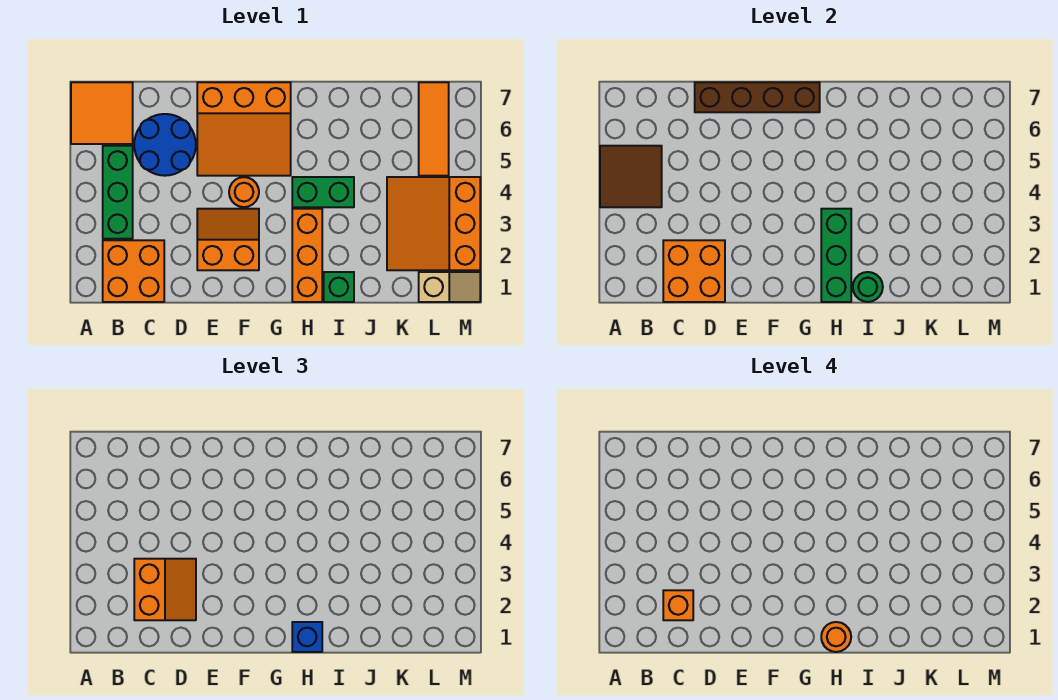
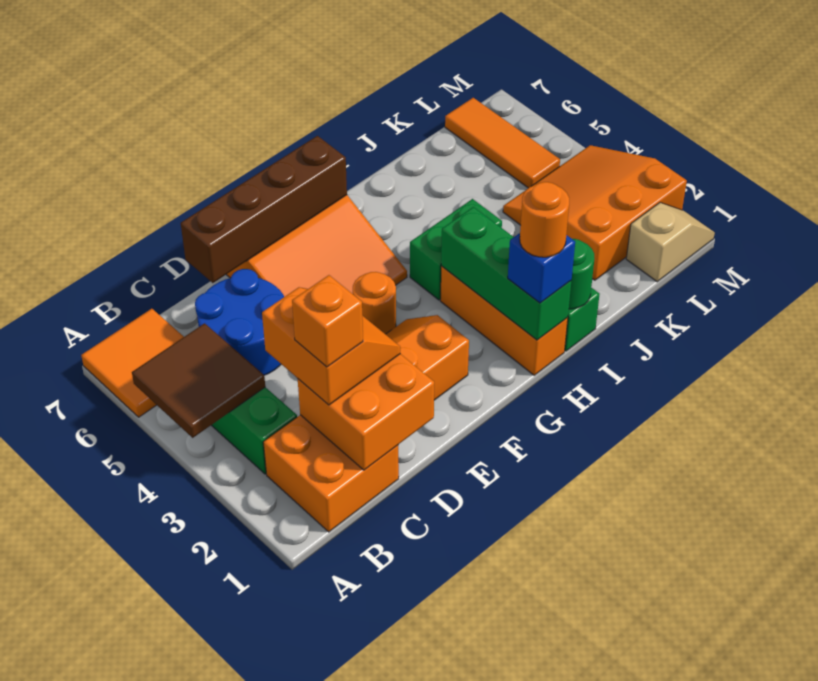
orange slope K2:M4 level 1 top M -> orange slope K2:M4 level 1 top 2

